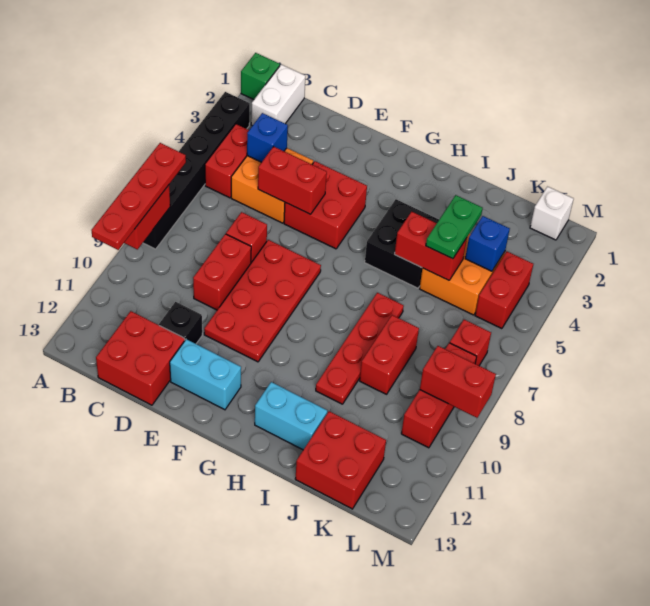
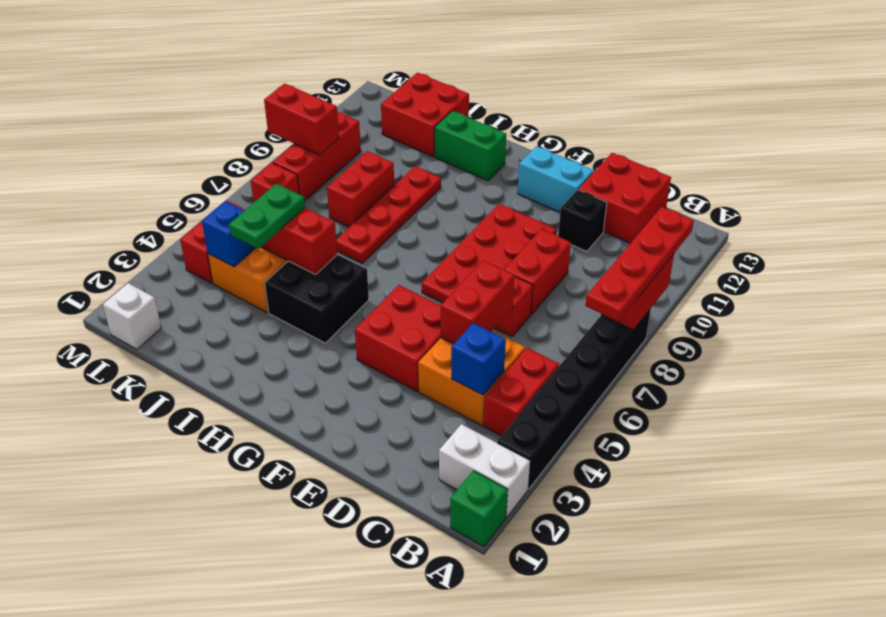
white brick B1:B2 level 1 -> white brick A2:B2 level 1
red brick D5:E5 level 2 -> red brick D5:D6 level 2
cyan brick H12:I12 level 1 -> green brick H12:I12 level 1

